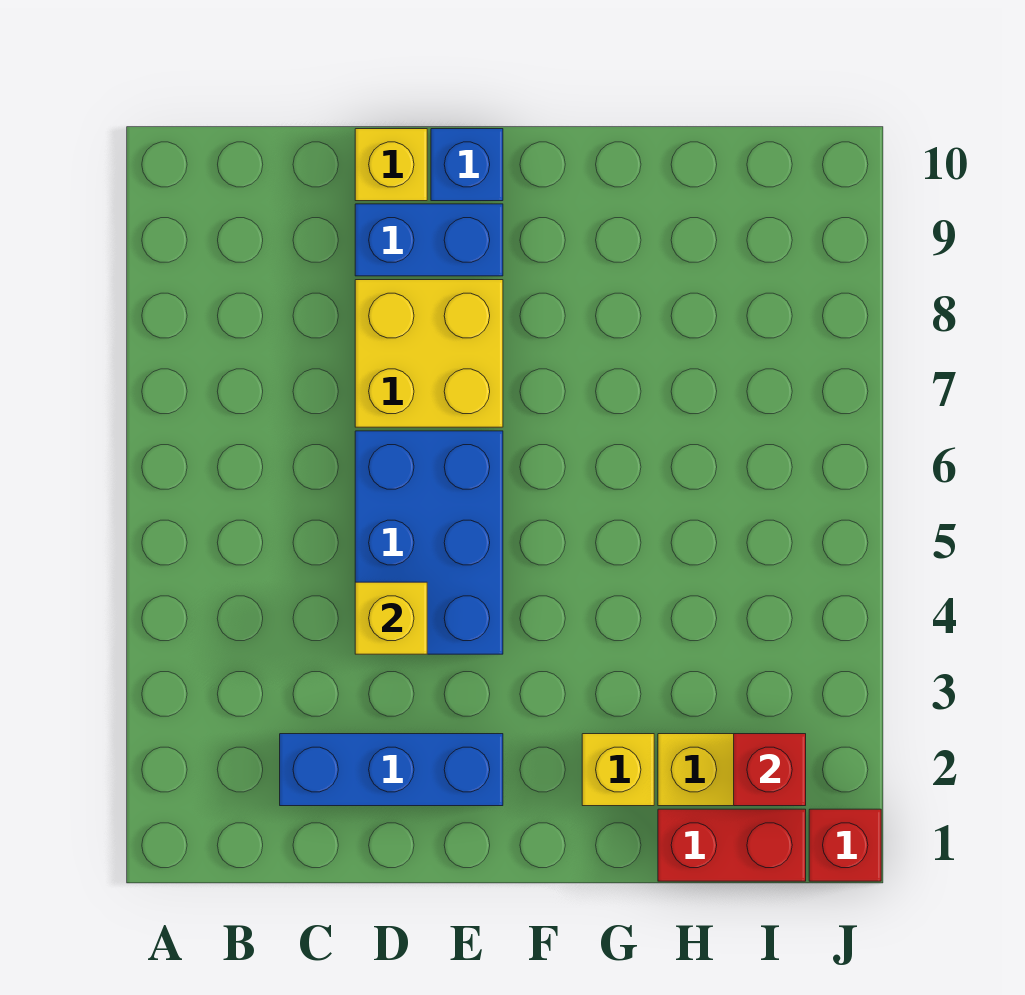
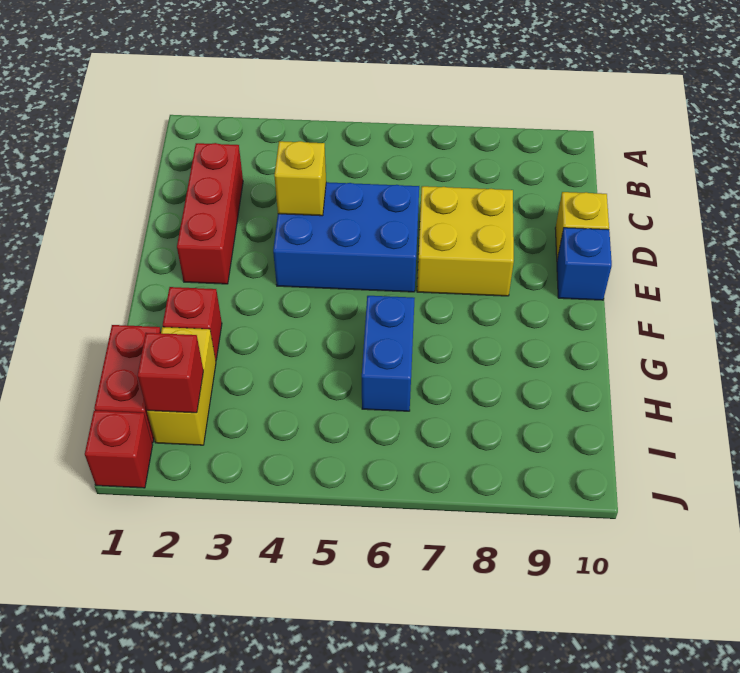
blue brick C2:E2 level 1 -> red brick C2:E2 level 1
blue brick D9:E9 level 1 -> blue brick G6:H6 level 1
yellow brick G2 level 1 -> red brick G2 level 1

